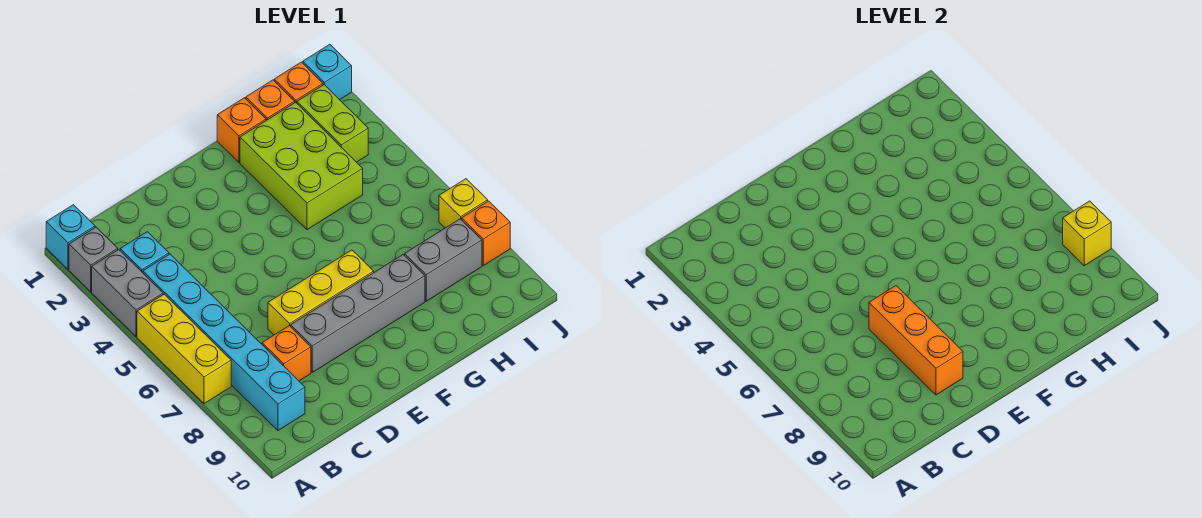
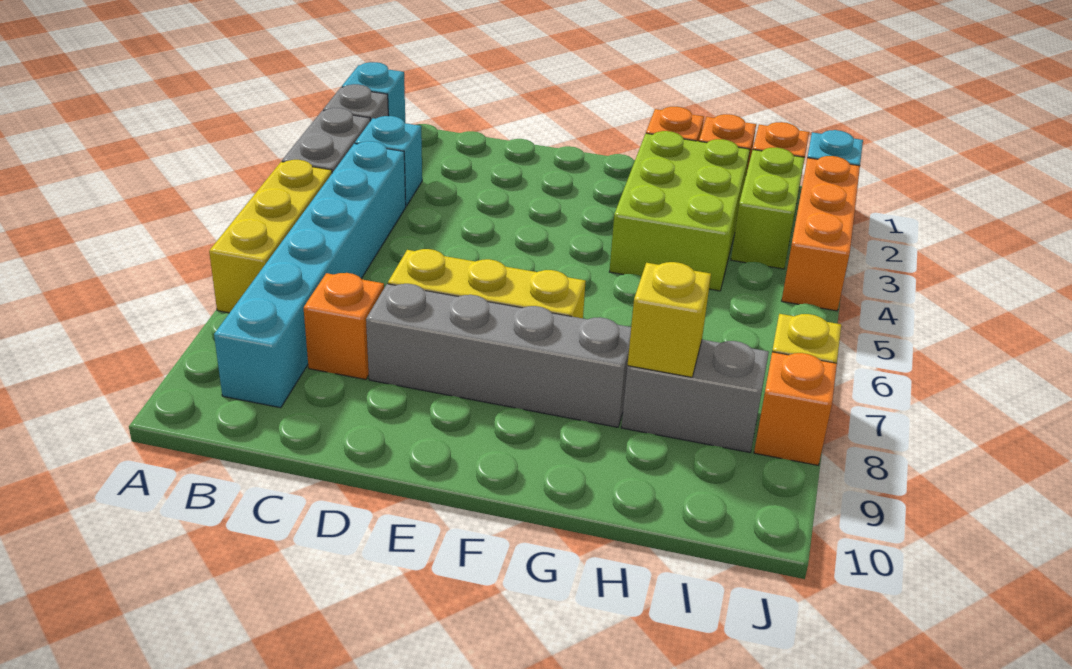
orange brick D7:D9 level 2 -> orange brick J2:J4 level 1
yellow brick J8 level 2 -> yellow brick H8 level 2

